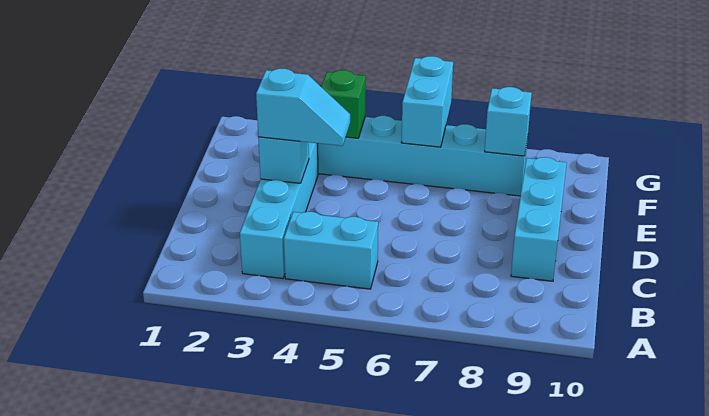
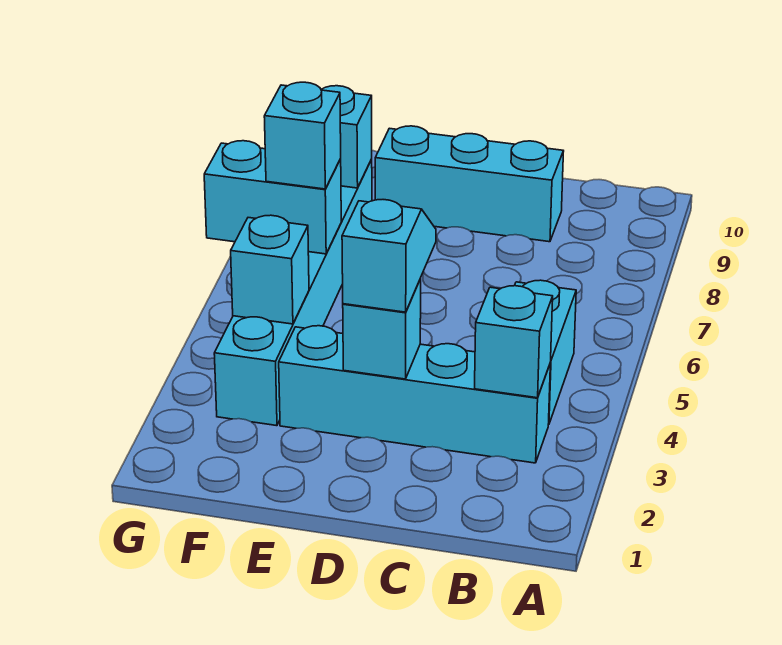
none -> cyan brick B3 level 2
green brick F4 level 2 -> cyan brick F4 level 2
none -> cyan brick F6 level 3

